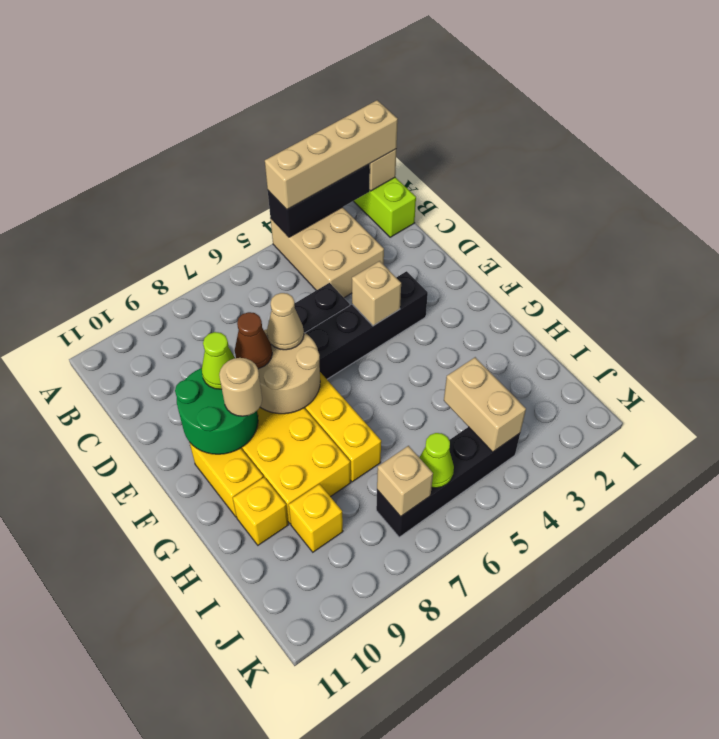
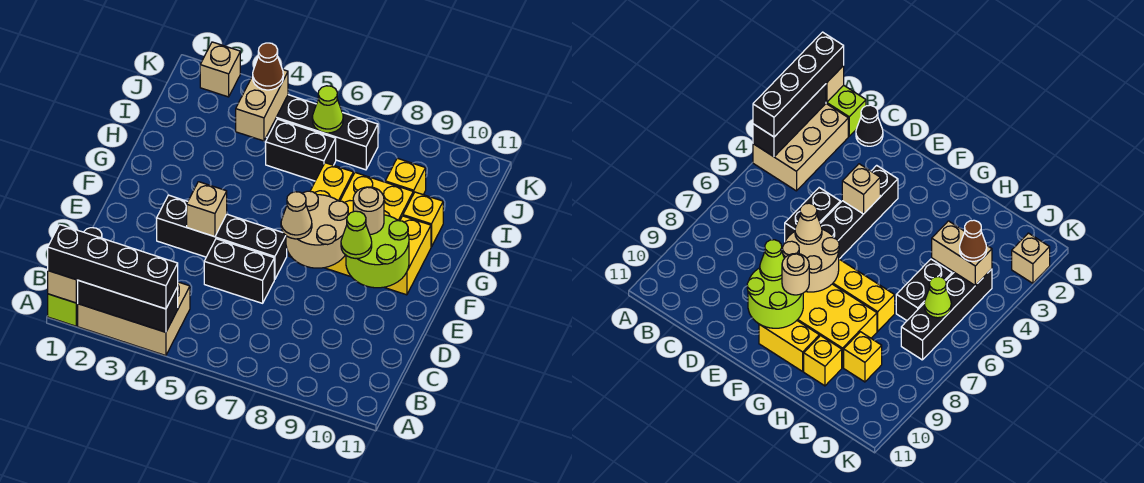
tan brick A1:A4 level 3 -> black brick A1:A4 level 3
tan brick A3:C4 level 1 -> tan brick A2:B4 level 1
none -> black cone C1 level 1
brown cone E8 level 3 -> brown cone J4 level 3
green round brick E9:F10 level 2 -> lime round brick E9:F10 level 2
none -> black brick I5:I6 level 1
tan brick J7 level 2 -> tan brick K2 level 1

